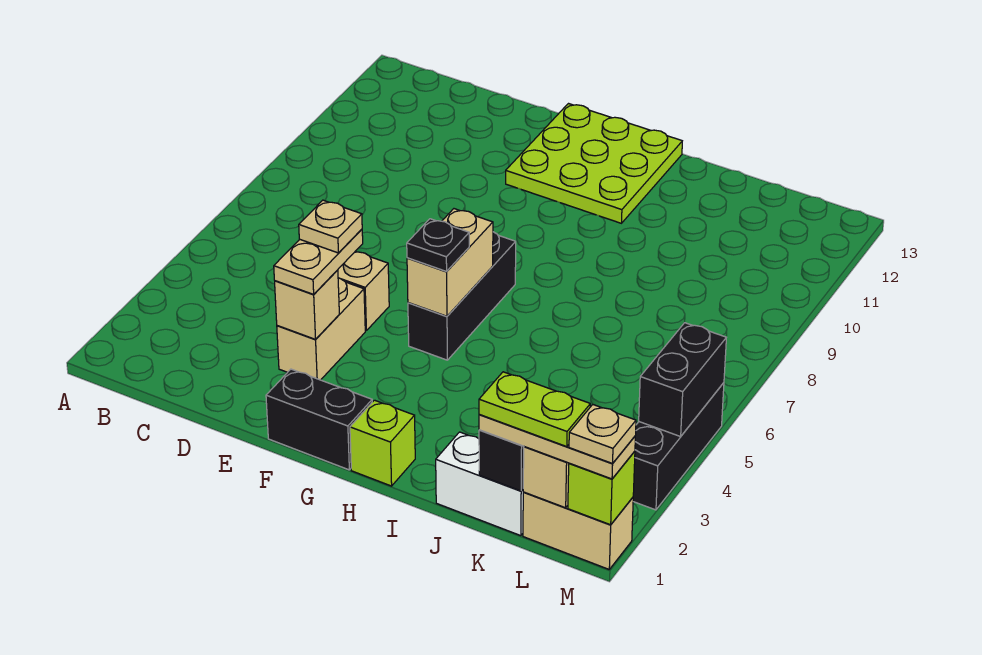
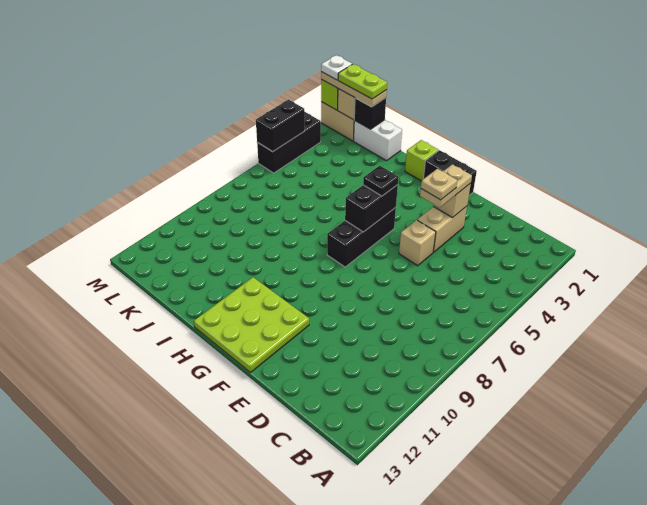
tan brick G5:G6 level 2 -> black brick G5:G6 level 2
tan plate M1 level 4 -> white plate M1 level 4

